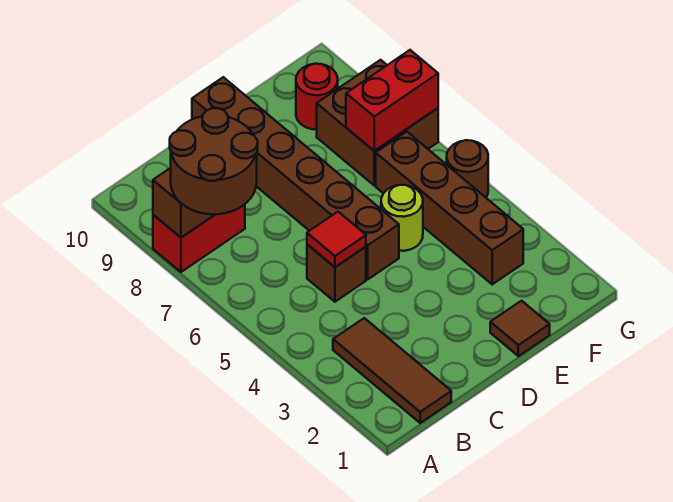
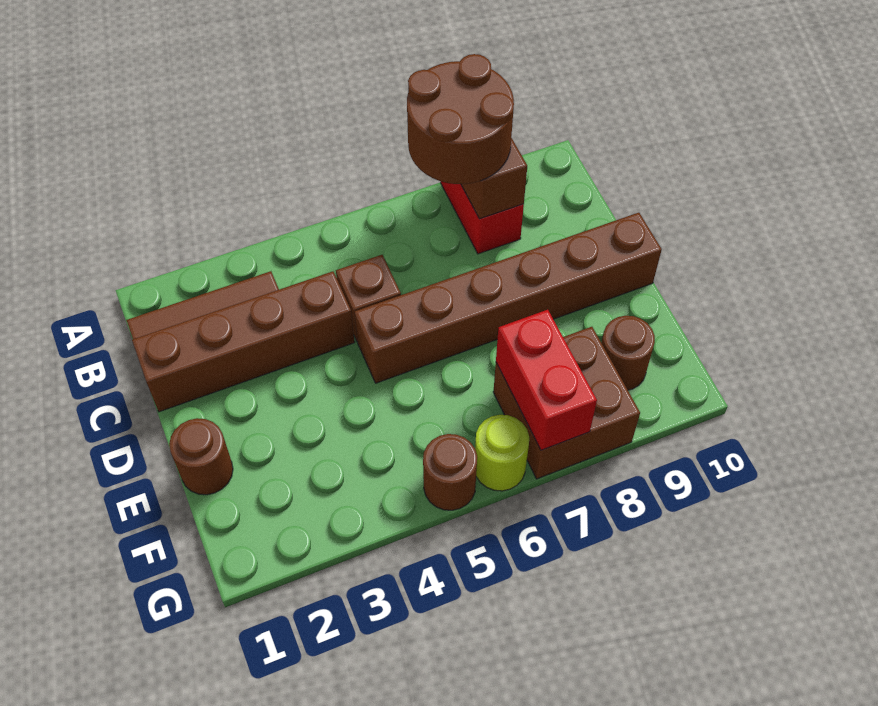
red tile C5 level 2 -> none
brown tile E1 level 1 -> brown round brick E1 level 1
lime round brick E5 level 1 -> lime round brick G6 level 1
brown brick F3:F6 level 1 -> brown brick C1:C4 level 1
red round brick F9 level 1 -> brown round brick F9 level 1

